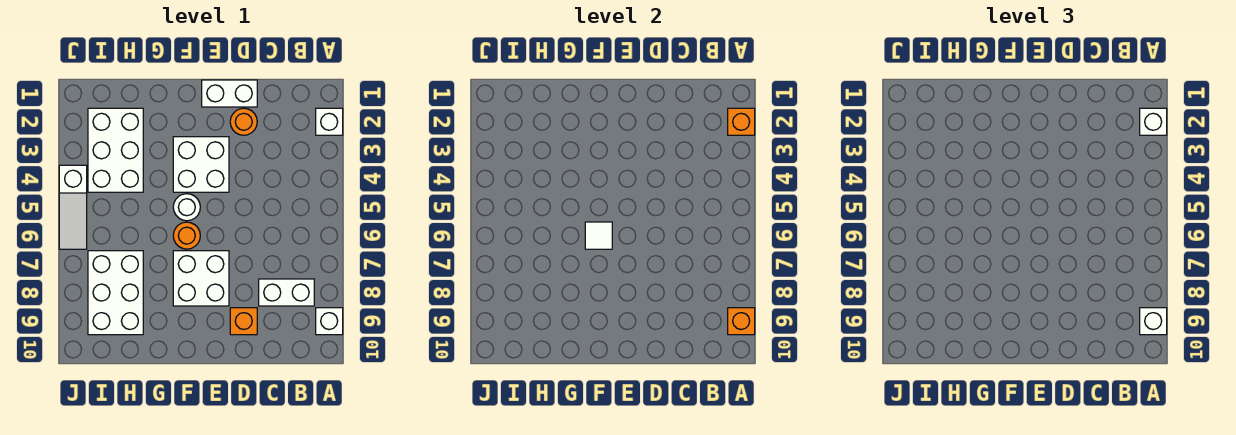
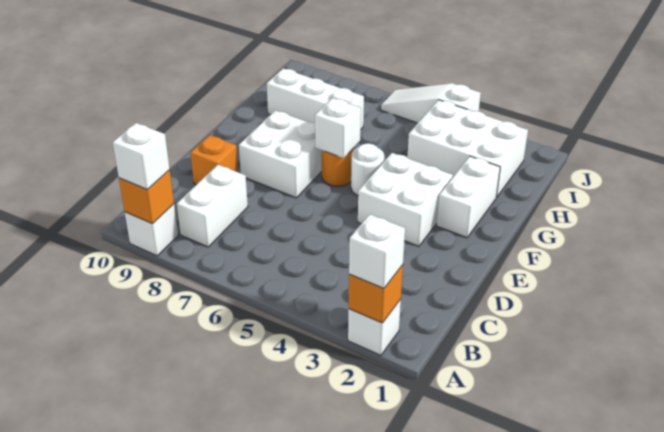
white brick D1:E1 level 1 -> white brick F2:G2 level 1
orange round brick D2 level 1 -> none
white tile F6 level 2 -> white brick F6 level 2
white brick H7:I9 level 1 -> white brick H7:H9 level 1

